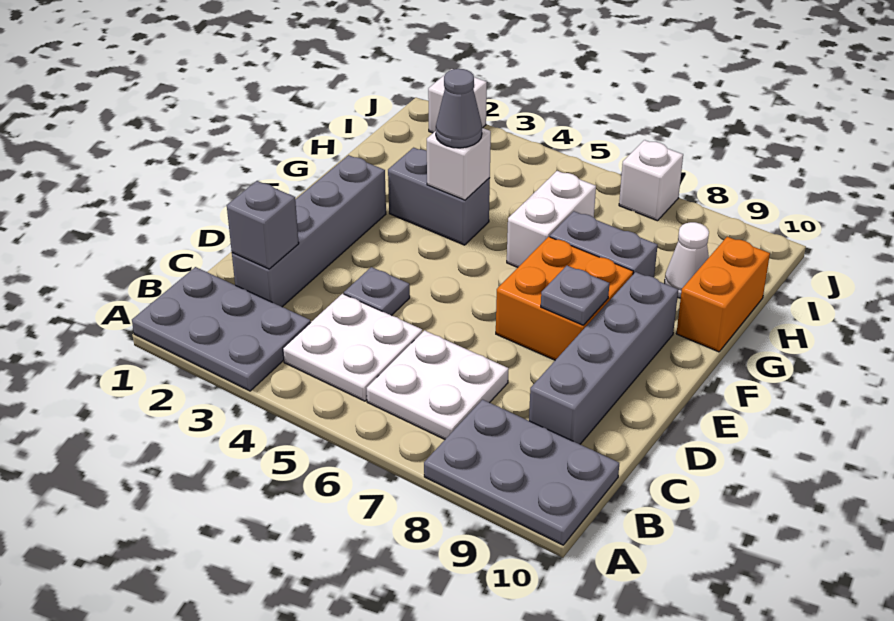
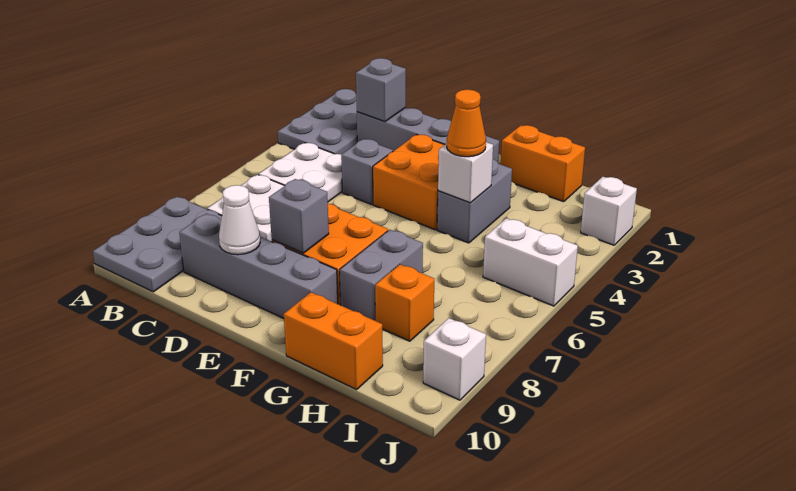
grey plate D4 level 1 -> grey brick D4 level 1
none -> orange brick E3:F4 level 1
grey plate E8 level 2 -> grey brick E8 level 2
none -> orange brick G1:H1 level 1
grey cone G4 level 3 -> orange cone G4 level 3
white brick G6:H6 level 1 -> white brick I5:J5 level 1
none -> orange brick H8 level 1
white cone H9 level 1 -> white cone D9 level 2
white brick J7 level 1 -> white brick J9 level 1

